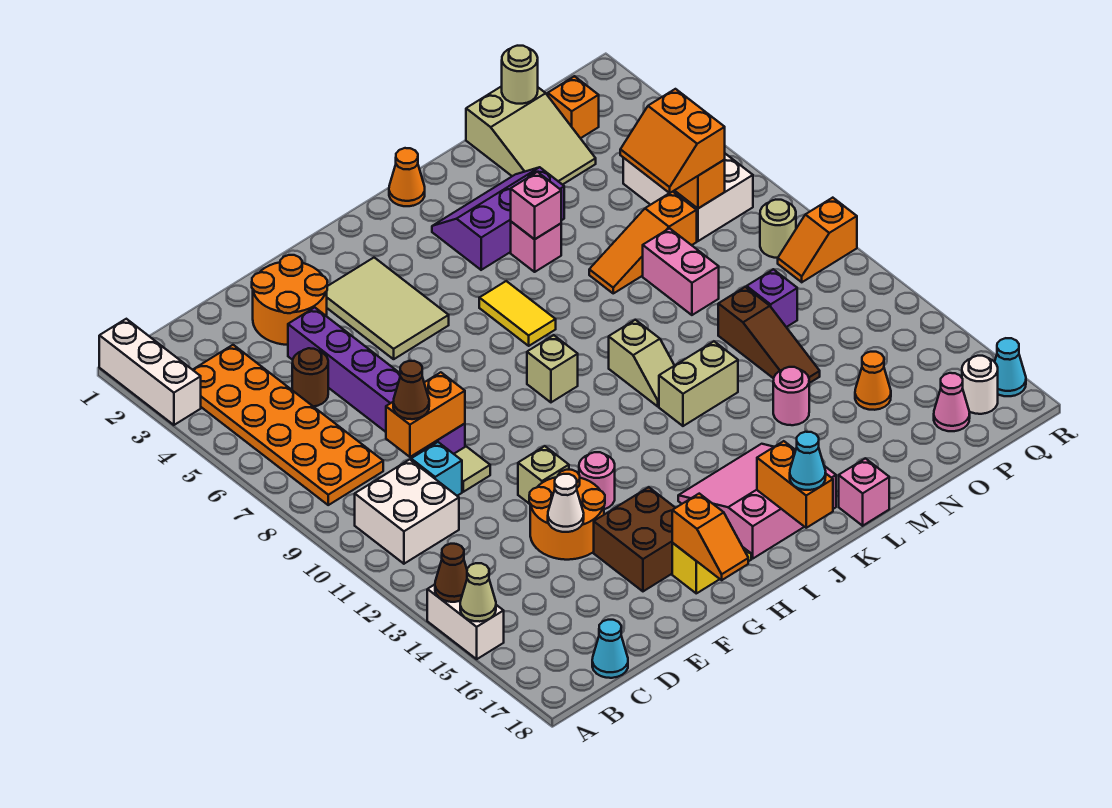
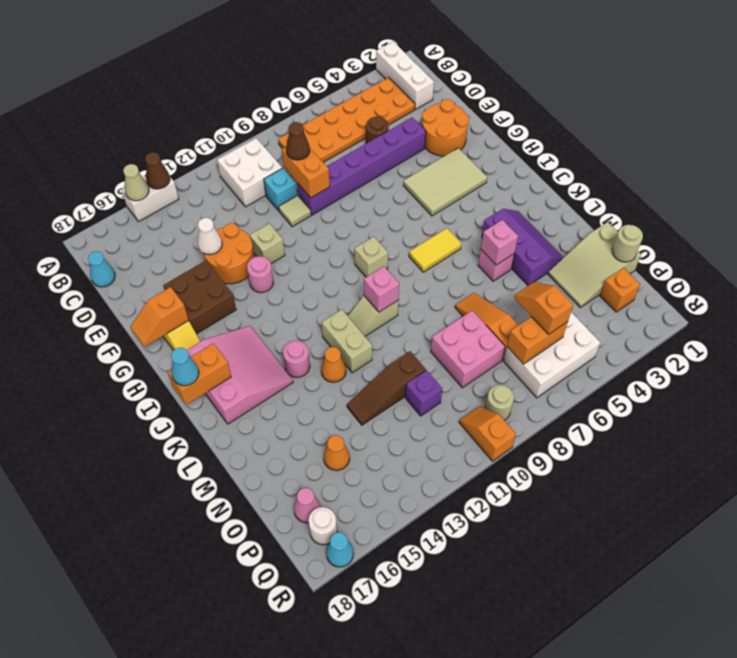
white brick A1:A3 level 1 -> white brick A2:C2 level 1
orange cone K1 level 1 -> orange cone L13 level 1
pink brick L18 level 1 -> pink brick K10 level 2
pink round brick M14 level 1 -> pink round brick K14 level 1
pink brick N8:N9 level 1 -> pink brick N8:O9 level 1
orange slope O6:P7 level 3 top P -> orange slope O6:P6 level 3 top P

